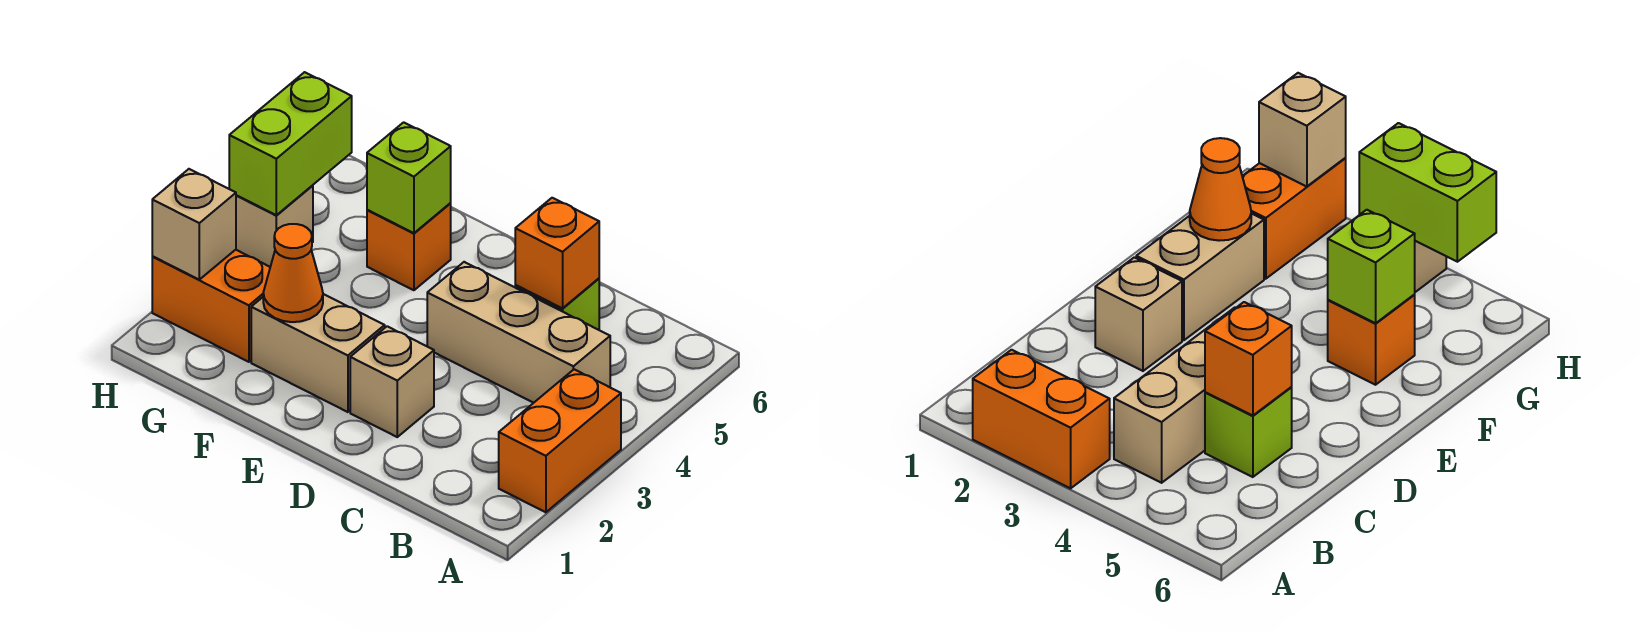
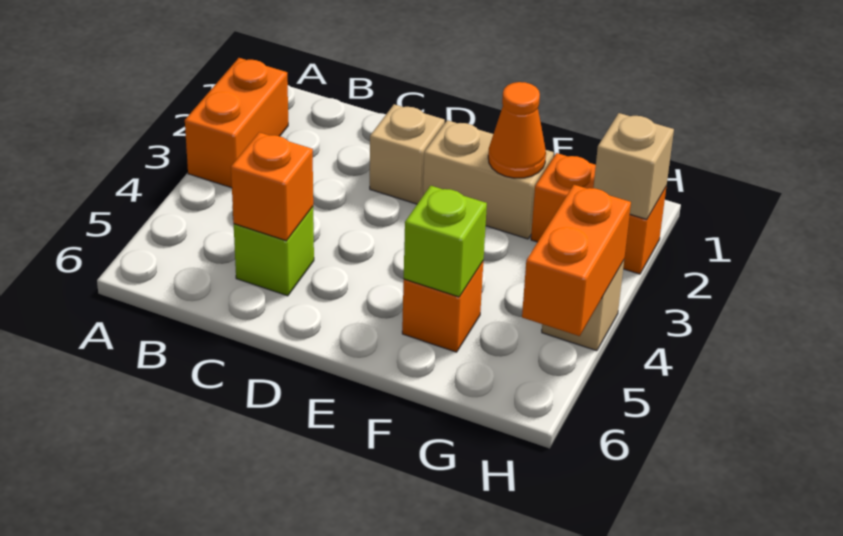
tan brick B4:D4 level 1 -> none
lime brick H4:H5 level 2 -> orange brick H4:H5 level 2

